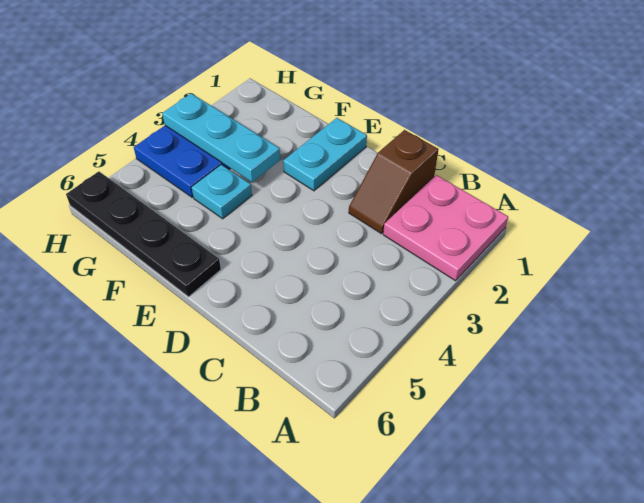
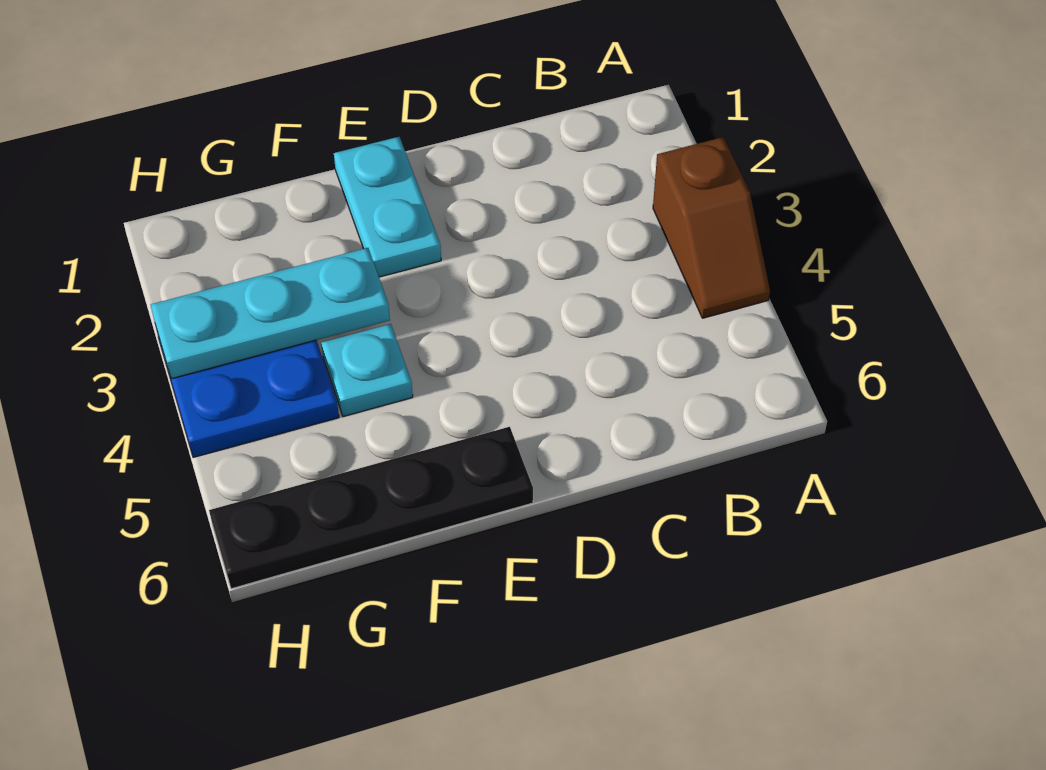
pink plate A1:B2 level 1 -> none
brown slope C1:C2 level 1 top 1 -> brown slope A3:A4 level 1 top 3

